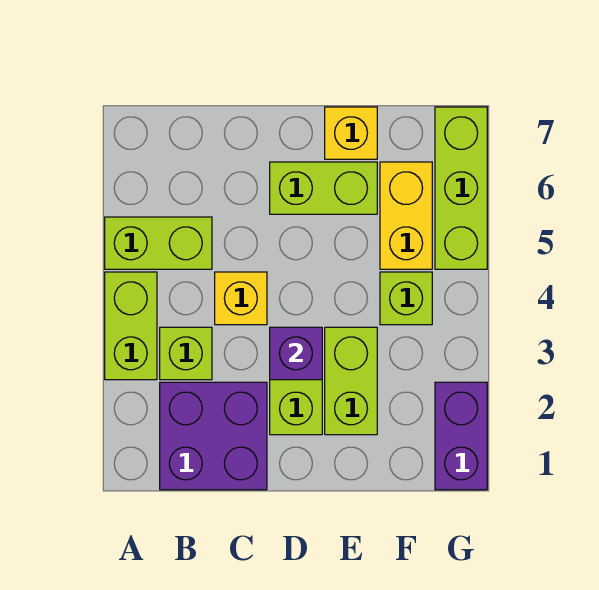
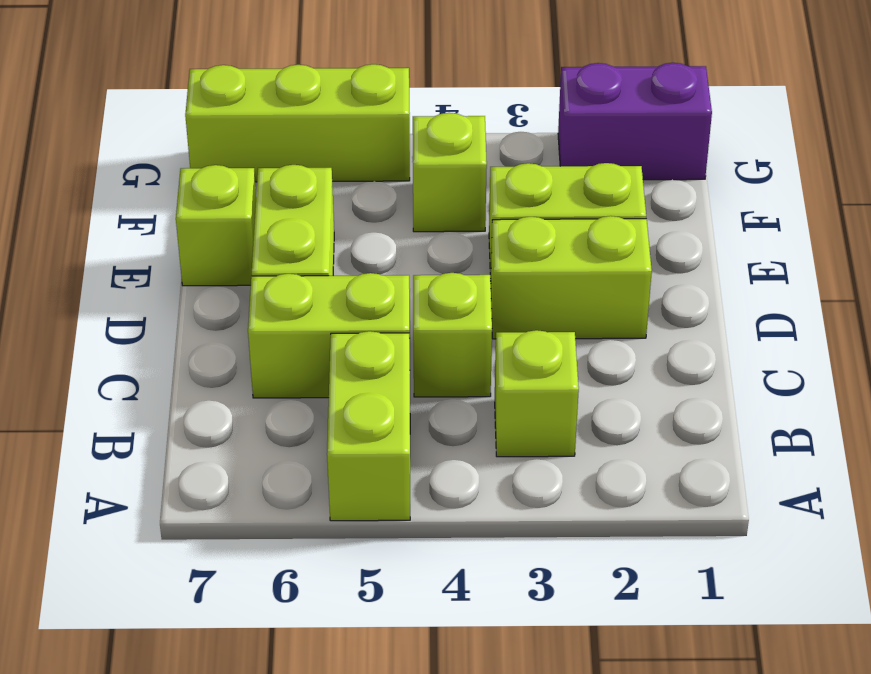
lime brick A3:A4 level 1 -> lime brick C5:C6 level 1
purple brick B1:C2 level 1 -> none
yellow brick C4 level 1 -> lime brick C4 level 1
purple brick D3 level 2 -> none
yellow brick E7 level 1 -> lime brick E7 level 1
yellow brick F5:F6 level 1 -> none

